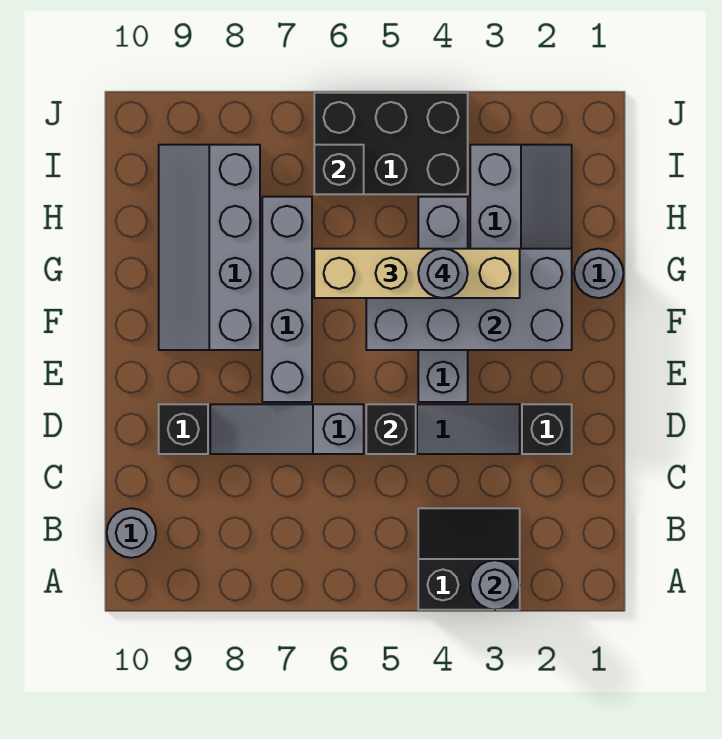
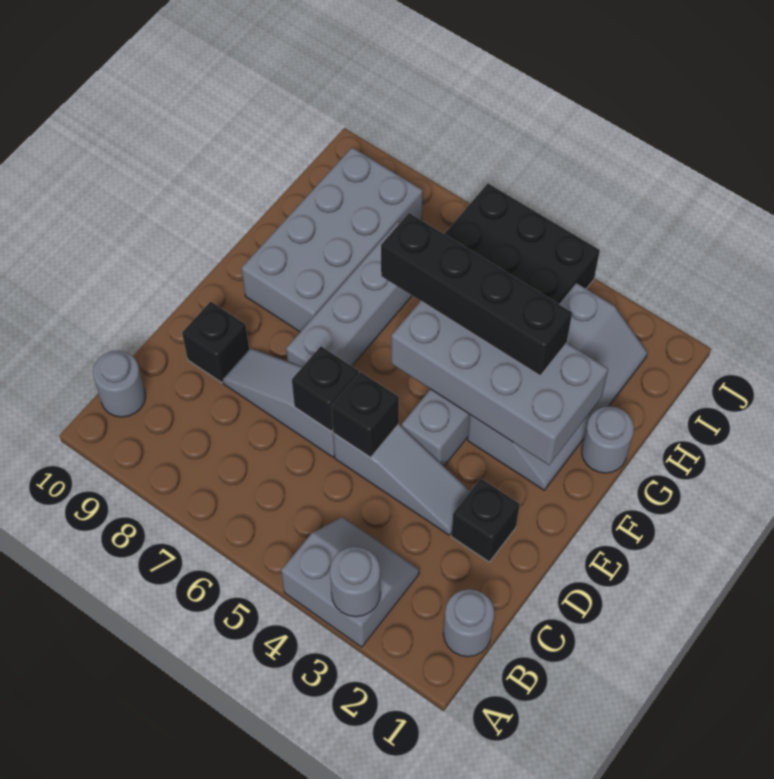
black slope A3:B4 level 1 top A -> grey slope A3:B4 level 1 top A
grey slope F8:I9 level 1 top 8 -> grey brick F8:I9 level 1
tan brick G3:G6 level 3 -> black brick G3:G6 level 3
grey round brick G4 level 4 -> grey round brick B1 level 1
black brick I6 level 2 -> black brick D6 level 2

